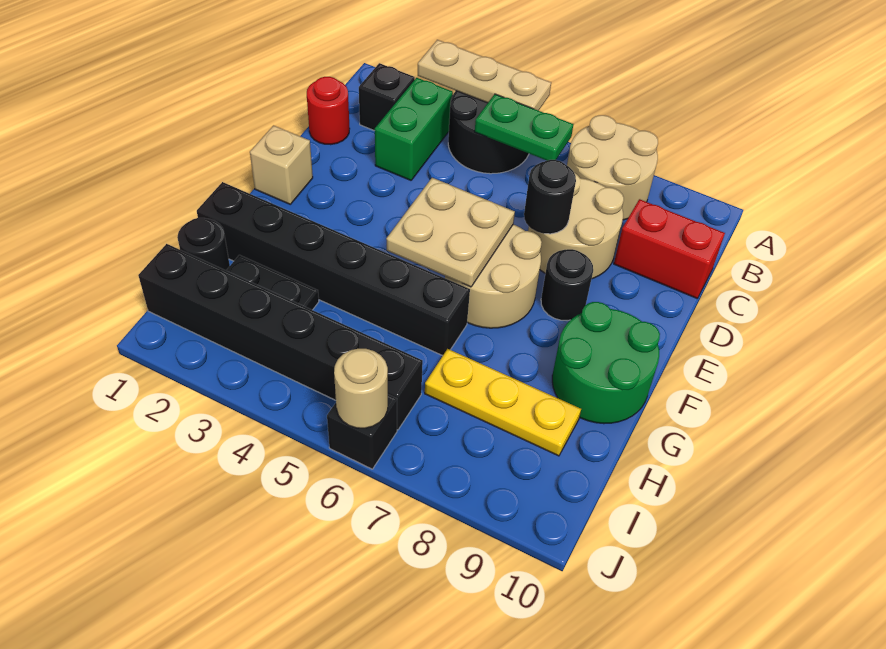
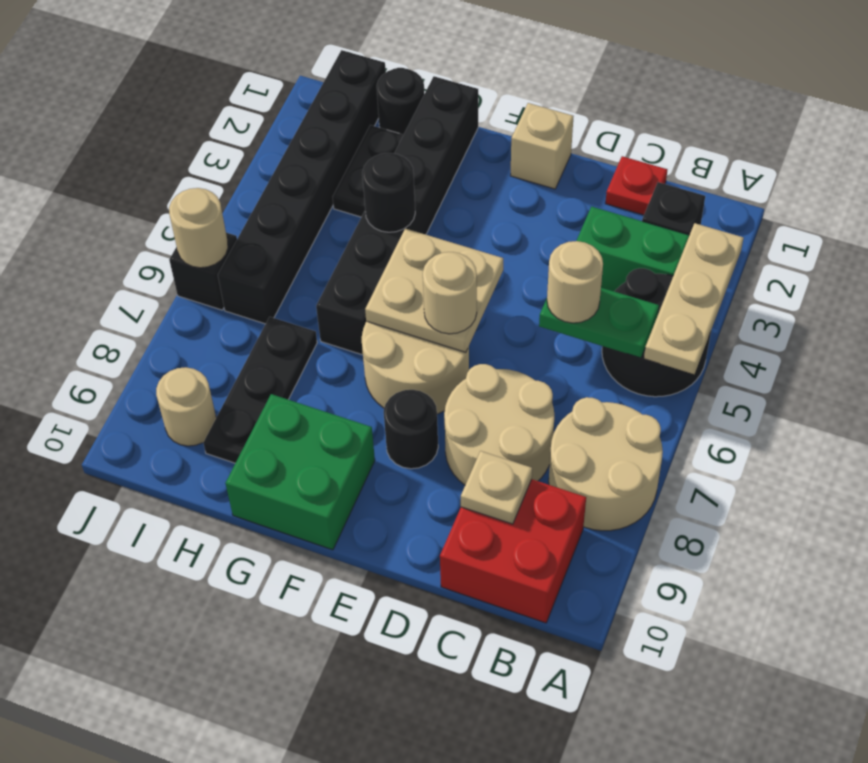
green plate B5:B6 level 2 -> green plate B5:C5 level 2
red round brick C1 level 1 -> red plate C1 level 1
none -> tan round brick C5 level 3
red brick C9:C10 level 1 -> red brick B9:C10 level 1
none -> tan plate C9 level 2
black round brick D7 level 2 -> black round brick G4 level 2
none -> tan round brick E6 level 3
green round brick F9:G10 level 1 -> green brick F9:G10 level 1
yellow plate H7:H9 level 1 -> black plate H7:H9 level 1
none -> tan round brick I9 level 1

